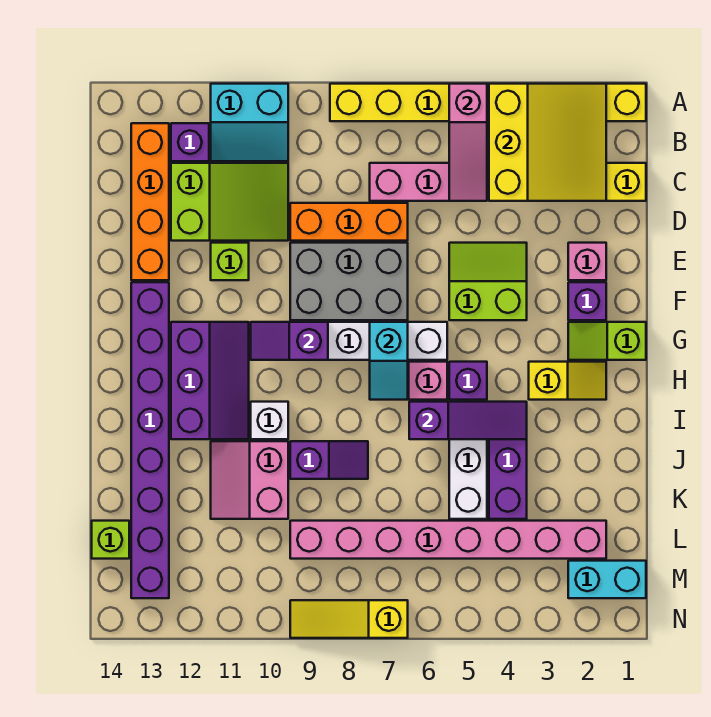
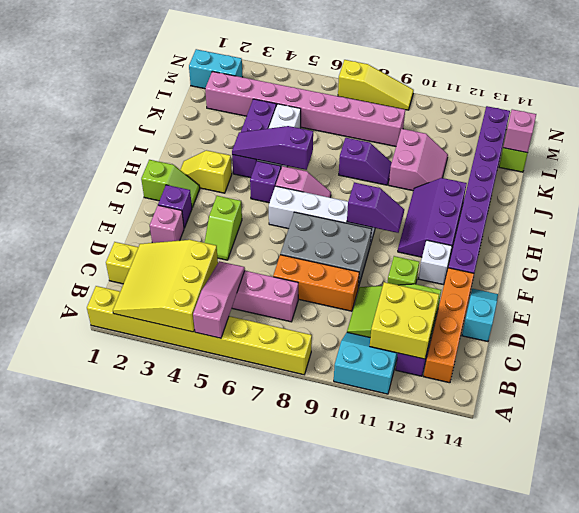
none -> yellow brick B11:C12 level 2
lime slope E4:F5 level 1 top F -> lime slope E4:F4 level 1 top F
cyan slope G7:H7 level 2 top G -> cyan slope D14:E14 level 1 top D
white brick I10 level 1 -> white brick F12 level 1
purple slope J8:J9 level 1 top 9 -> purple slope J8:J9 level 1 top 8
none -> pink brick L14 level 2

